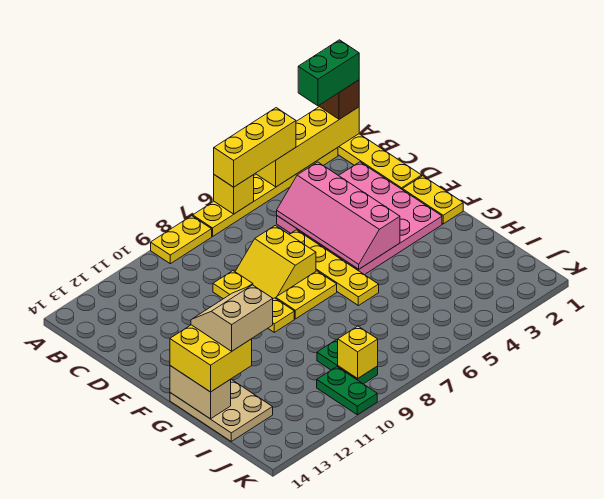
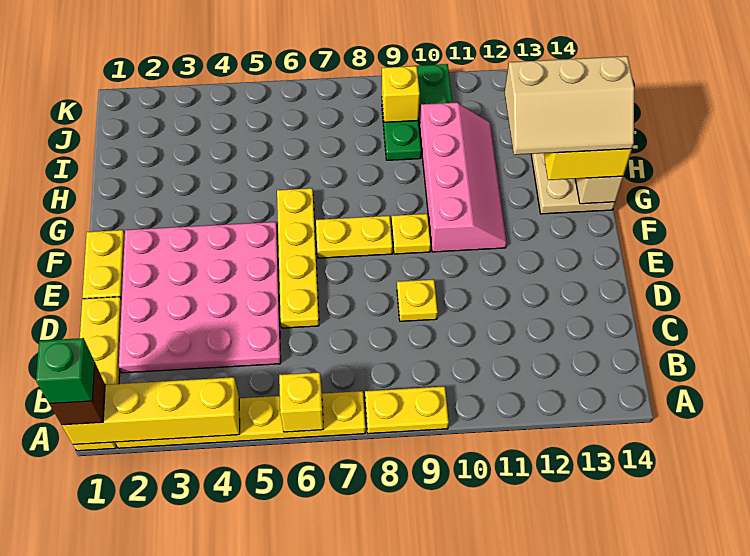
green brick A1:A2 level 4 -> green brick A1 level 4
yellow brick A4:A6 level 3 -> none
pink slope C4:F5 level 2 top 4 -> pink slope F10:I11 level 1 top 10
yellow slope D7:E8 level 1 top 7 -> none
tan slope G12:H13 level 4 top H -> tan slope G12:H14 level 4 top H

